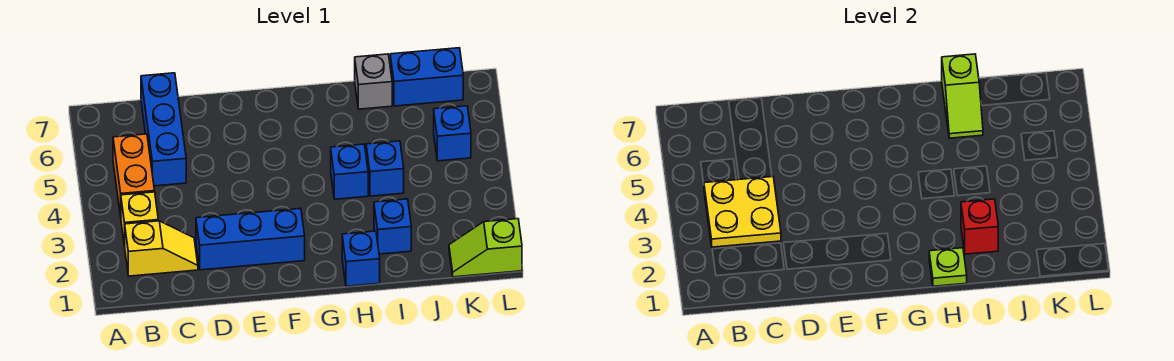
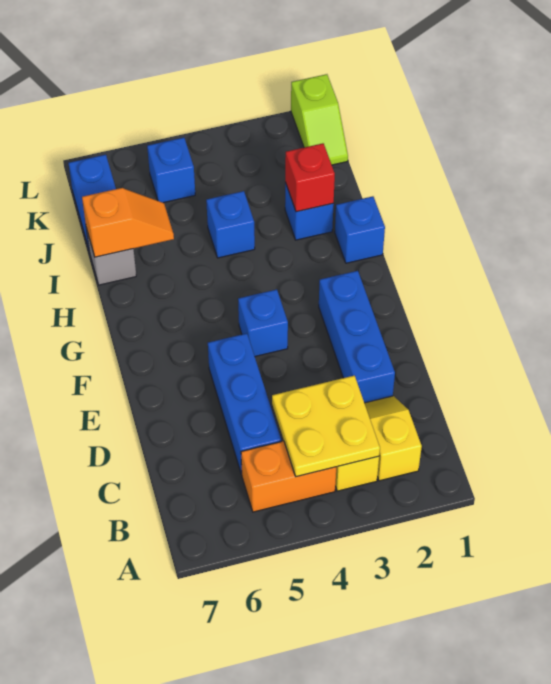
blue brick C5:C7 level 1 -> blue brick C5:E5 level 1
lime plate H1 level 2 -> none
blue brick H4 level 1 -> blue brick F4 level 1
lime slope I6:I7 level 2 top 7 -> orange slope I6:I7 level 2 top 7

